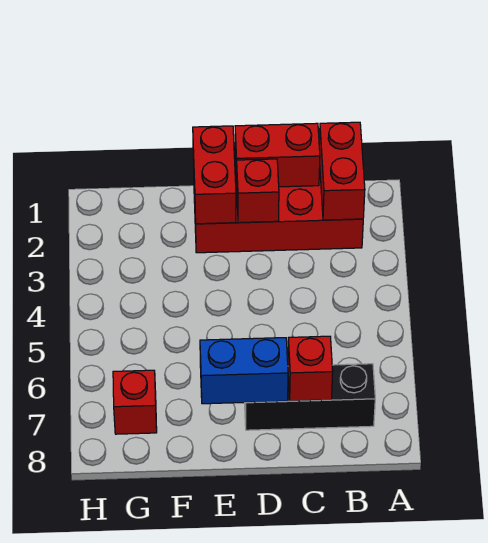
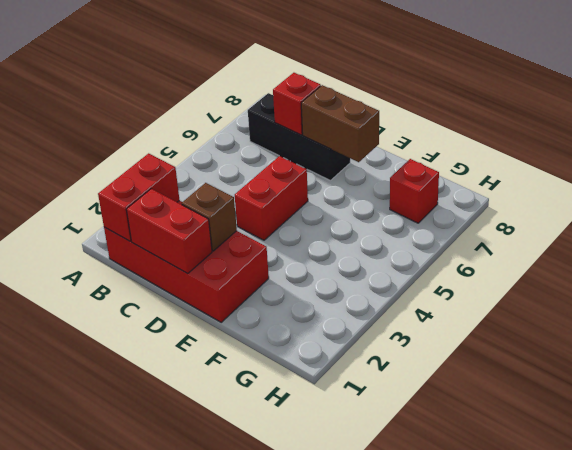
red brick D2 level 2 -> brown brick D2 level 2
blue brick D7:E7 level 2 -> brown brick D7:E7 level 2
red brick E1:E2 level 2 -> red brick D4:D5 level 1

